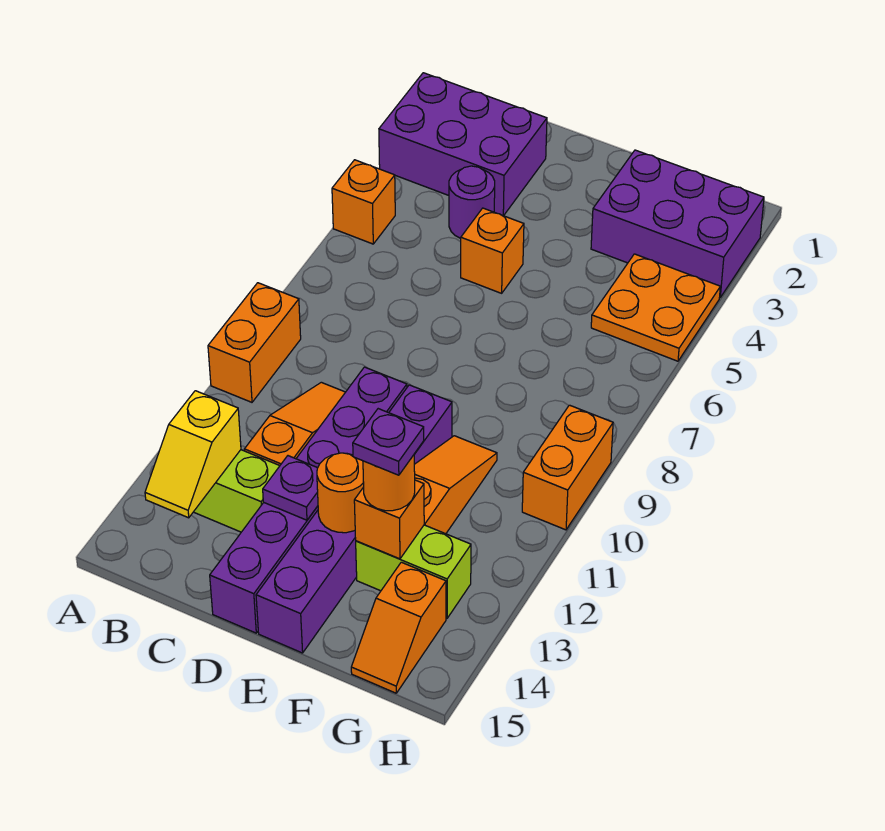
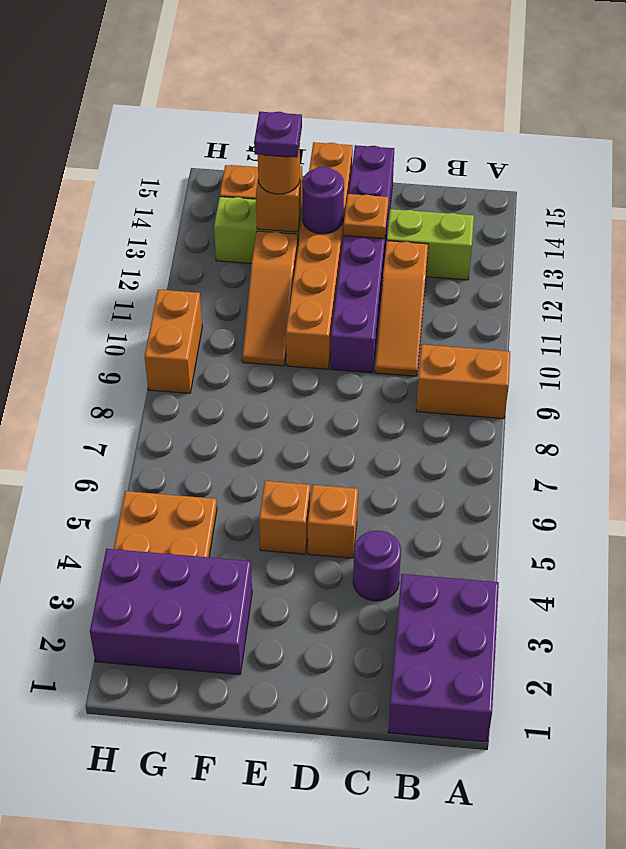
purple brick A2:C3 level 1 -> purple brick A1:B3 level 1
orange brick A5 level 1 -> orange brick E5 level 1
orange brick A9:A10 level 1 -> orange brick A9:B9 level 1
yellow slope B13:B14 level 2 top 13 -> none
purple plate D13 level 2 -> orange plate D13 level 2
purple brick E10:E15 level 1 -> orange brick E10:E15 level 1
orange round brick E13 level 2 -> purple round brick E13 level 2

